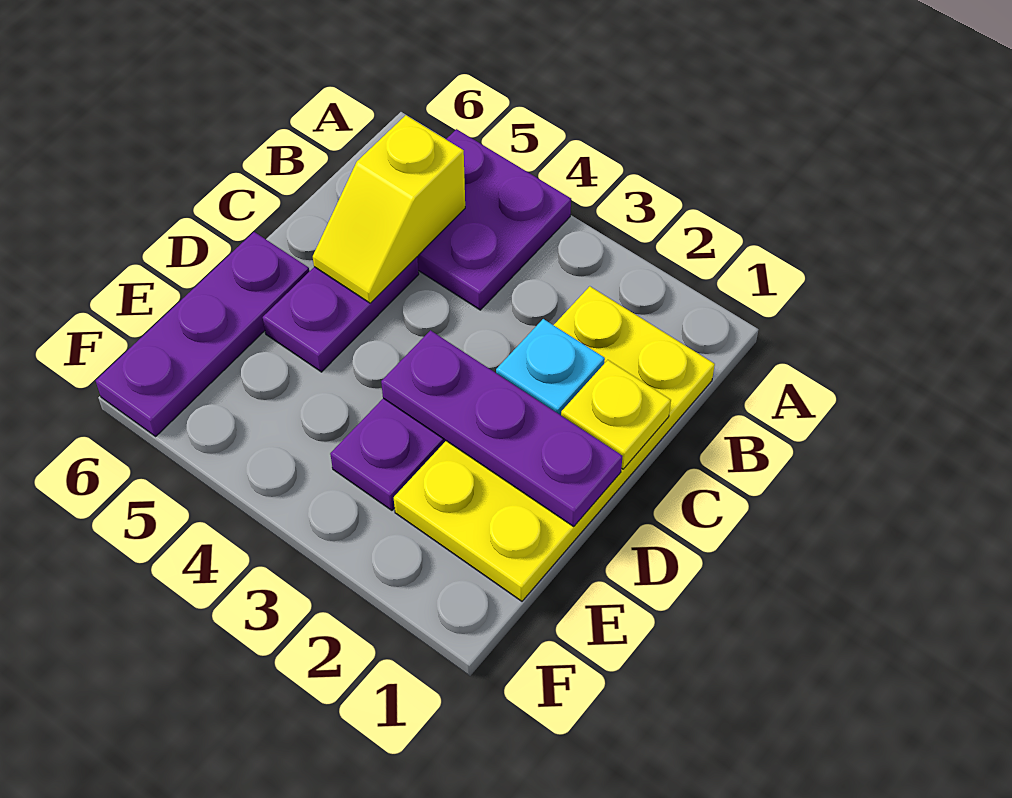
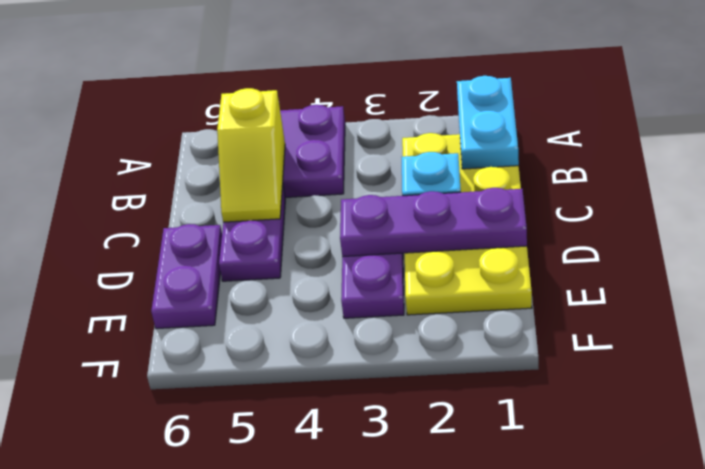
none -> cyan plate A1:B1 level 2
yellow plate C1 level 2 -> none
purple plate D6:F6 level 1 -> purple plate D6:E6 level 1

